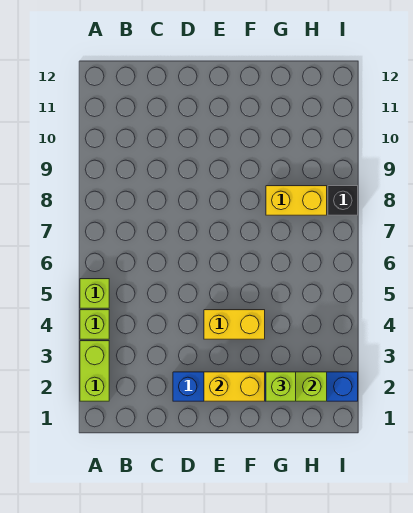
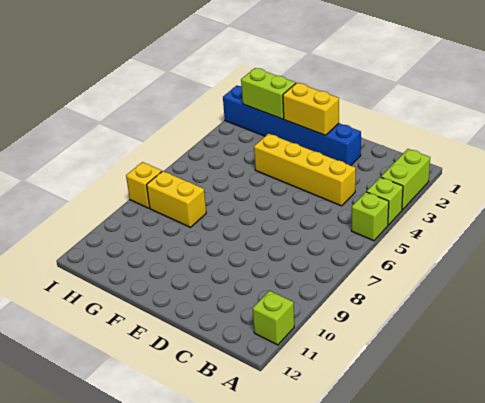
yellow brick E4:F4 level 1 -> yellow brick C4:F4 level 1
lime brick G2 level 3 -> lime brick A11 level 1
black brick I8 level 1 -> yellow brick I8 level 1

